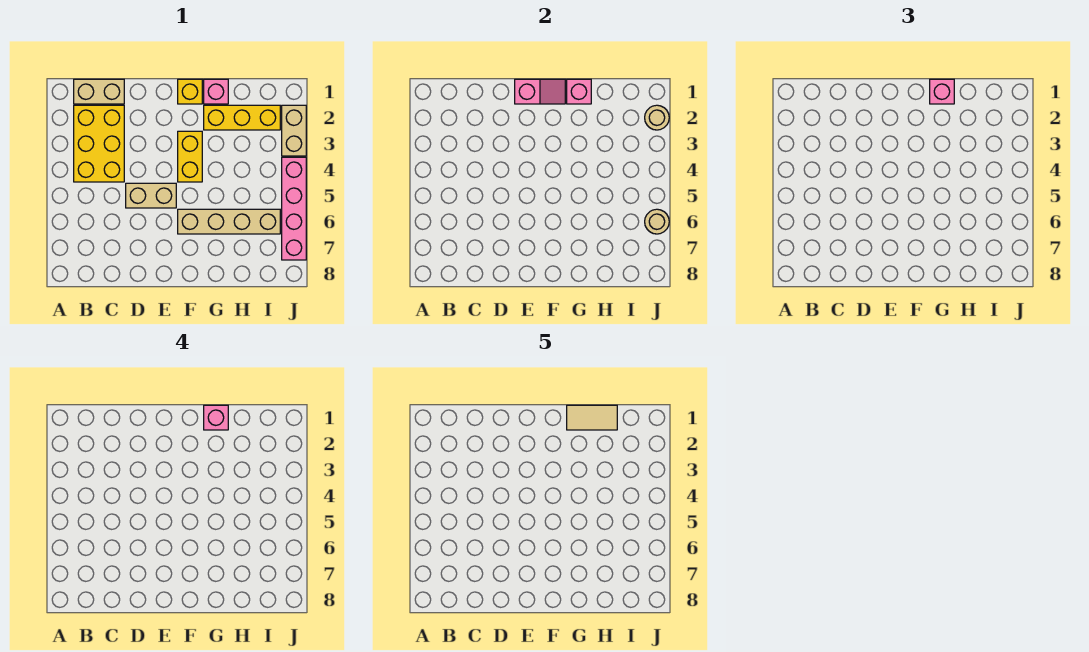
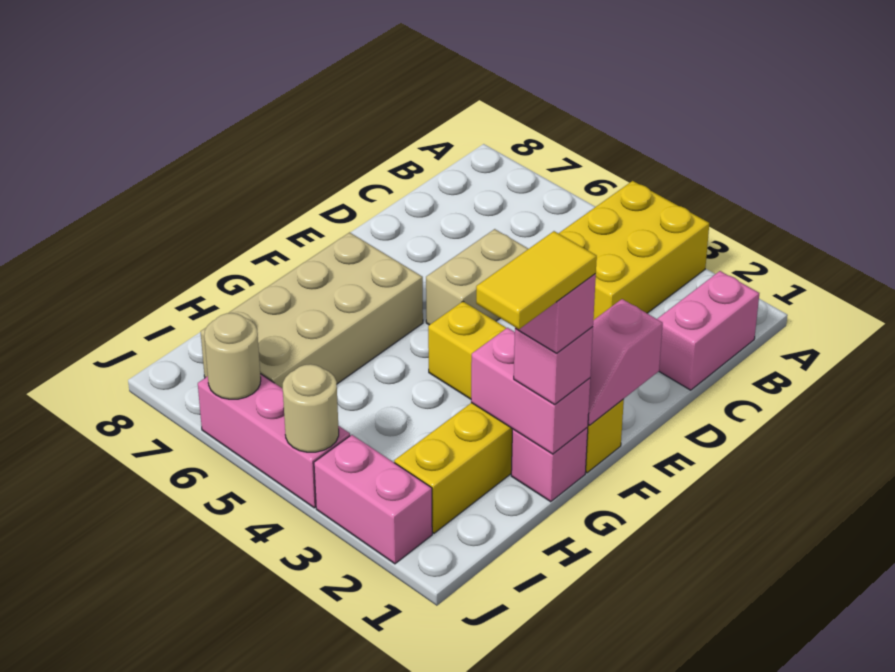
tan brick B1:C1 level 1 -> pink brick B1:C1 level 1
yellow brick B2:C4 level 1 -> yellow brick A3:C4 level 1
tan brick F6:I6 level 1 -> tan brick F6:I7 level 1
pink brick G1 level 2 -> pink brick G1:G2 level 2
tan tile G1:H1 level 5 -> yellow tile G1:H1 level 5
tan brick J2:J3 level 1 -> pink brick J2:J3 level 1
tan round brick J2 level 2 -> tan round brick J4 level 2
pink brick J4:J7 level 1 -> pink brick J4:J6 level 1

